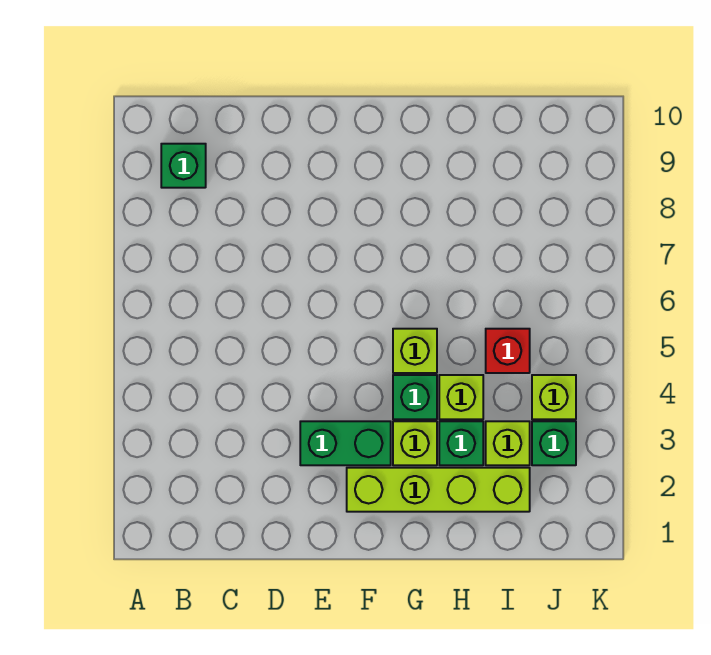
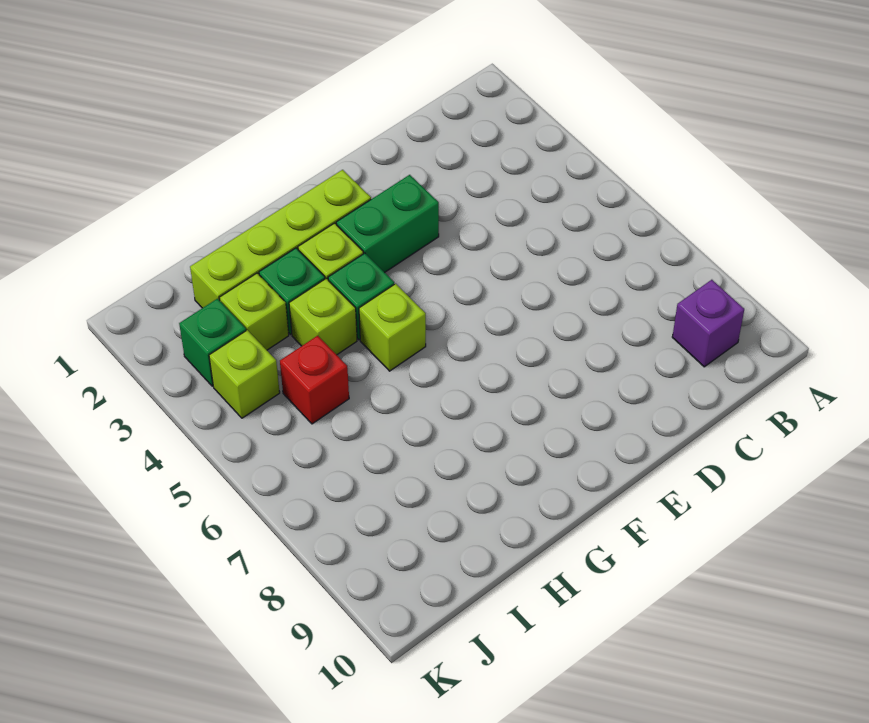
green brick B9 level 1 -> purple brick B9 level 1

